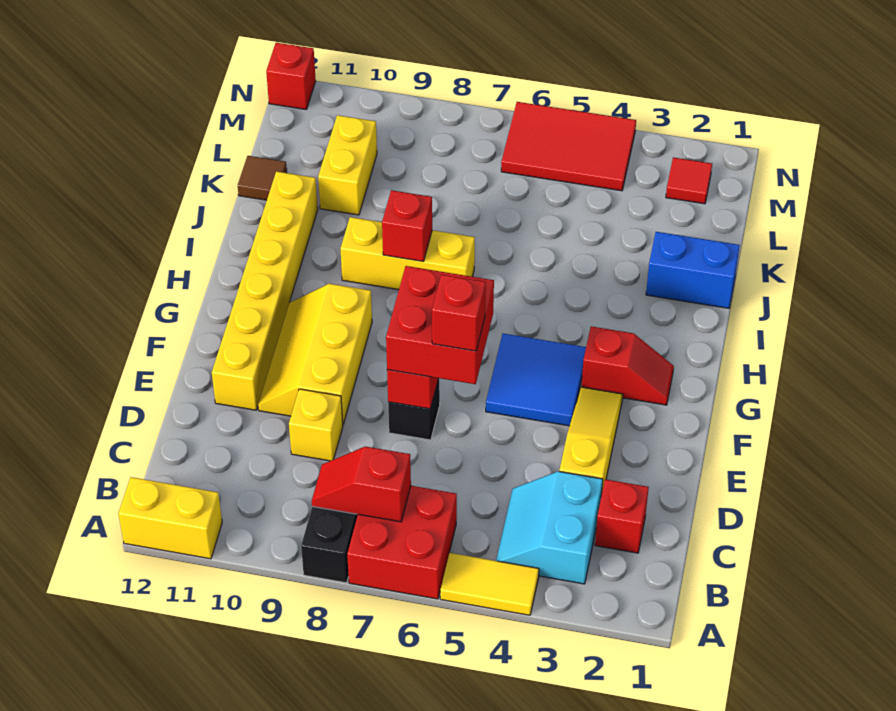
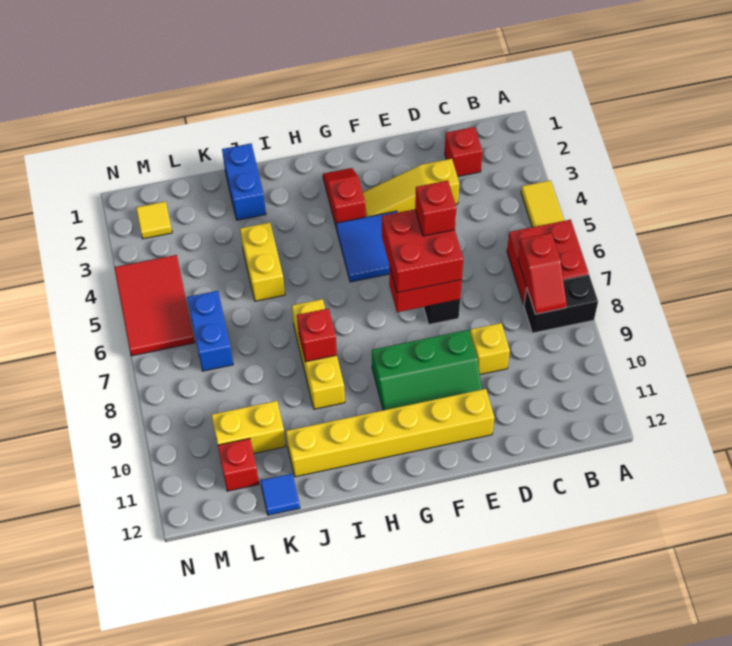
yellow brick A11:A12 level 1 -> yellow brick J4:J5 level 1
cyan slope B3:C4 level 1 top 3 -> none
yellow slope E9:G10 level 1 top 9 -> green slope E9:G10 level 1 top 9
brown tile K12 level 1 -> blue tile K12 level 1
none -> blue brick L6:L7 level 1
red tile M2 level 1 -> yellow tile M2 level 1
red brick N12 level 1 -> red brick L11 level 1

